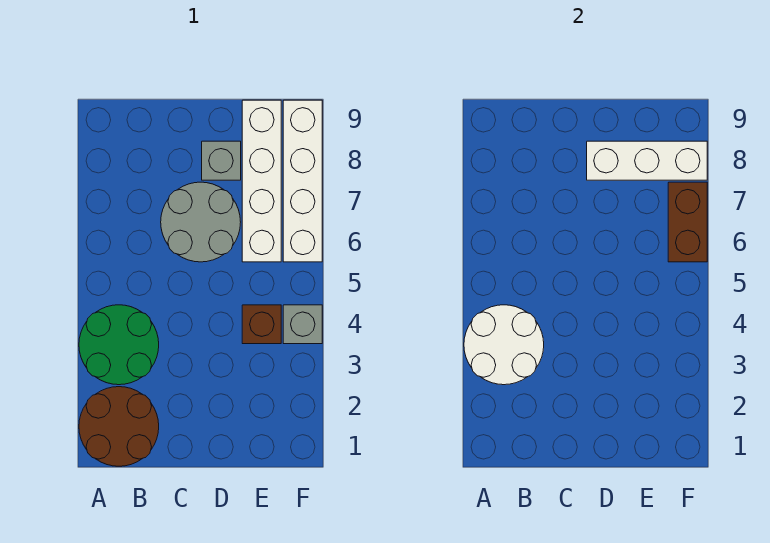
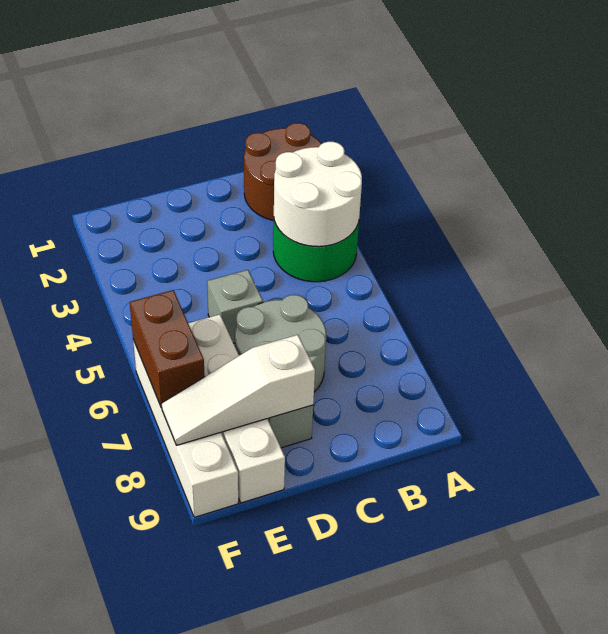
white brick D8:F8 level 2 -> white slope D8:F8 level 2 top D
brown brick E4 level 1 -> none
grey brick F4 level 1 -> grey brick D5 level 1

